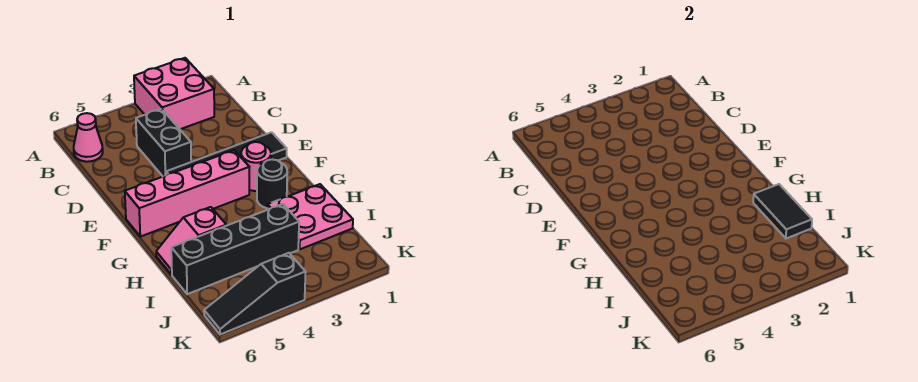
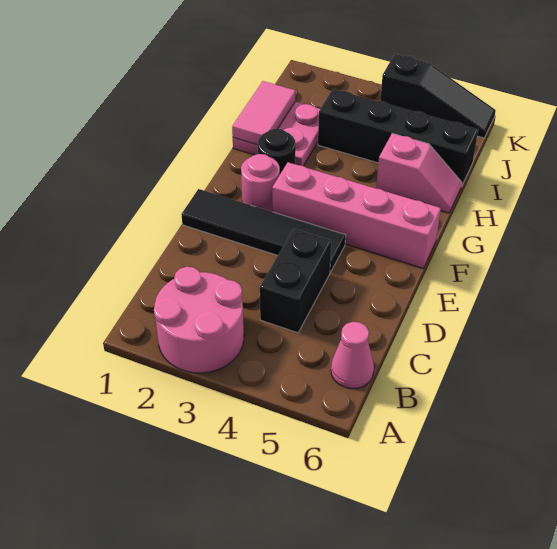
pink brick A2:B3 level 1 -> pink round brick A2:B3 level 1
black tile H1:I1 level 2 -> pink tile H1:I1 level 2

